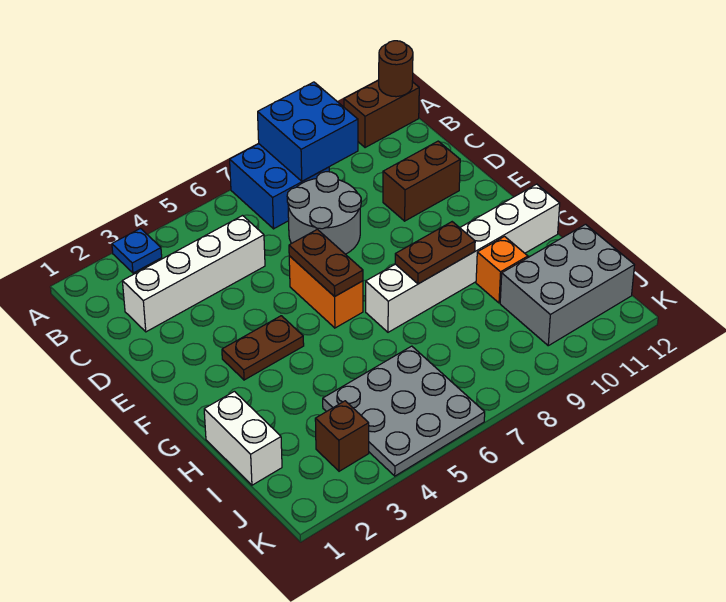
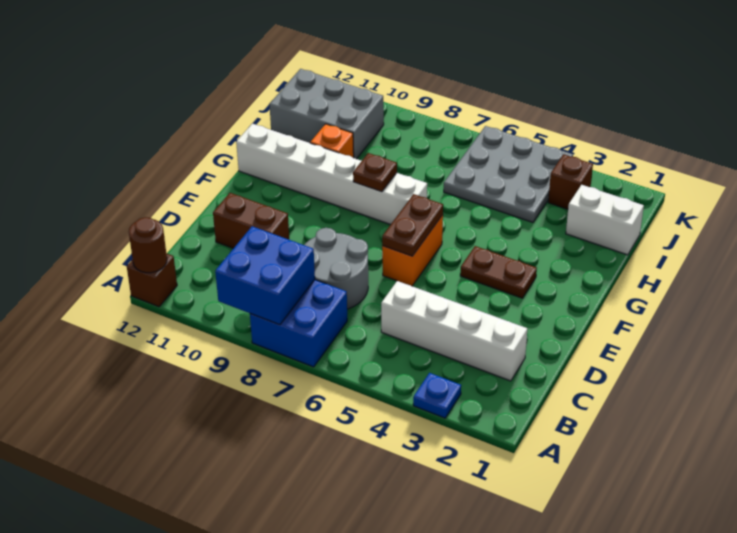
brown brick A11:A12 level 1 -> brown brick A12 level 1
brown plate G8:G9 level 2 -> brown plate G8 level 2
white brick H1:I1 level 1 -> white brick I1:I2 level 1

